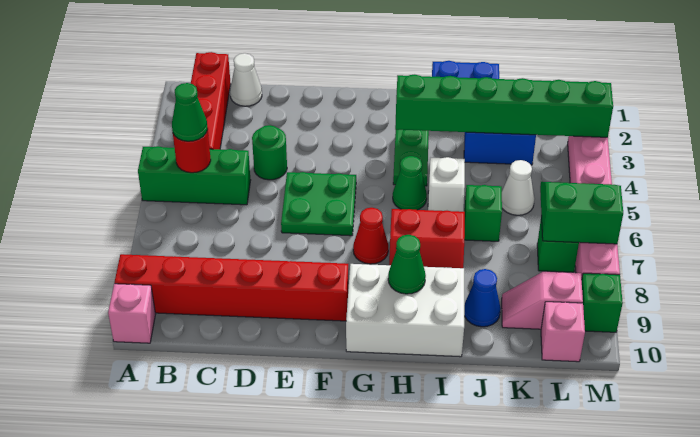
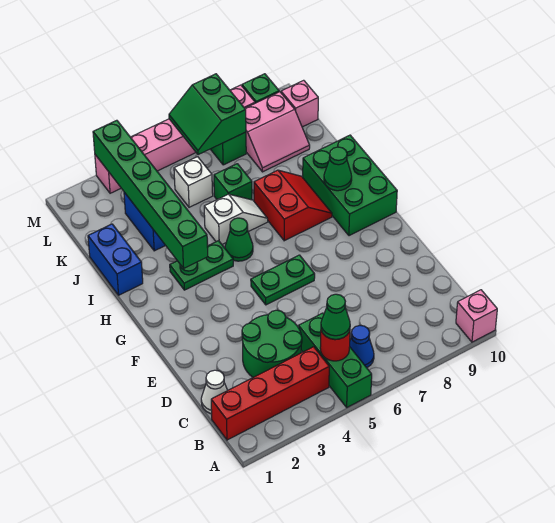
red brick A9:F9 level 1 -> none
green round brick D4 level 1 -> green round brick C3:D4 level 1
green plate E5:F6 level 1 -> green plate F5:F6 level 1
red cone G7 level 1 -> none
white brick G9:I10 level 1 -> green brick G9:I10 level 1
blue cone J9 level 1 -> blue cone B6 level 1
white cone K5 level 1 -> white brick K5 level 1
pink slope K9:L9 level 1 top L -> pink slope K8:L9 level 1 top L

